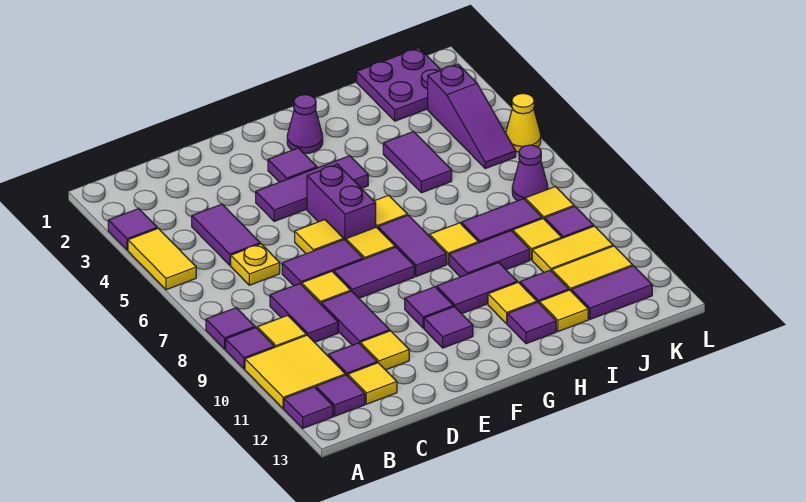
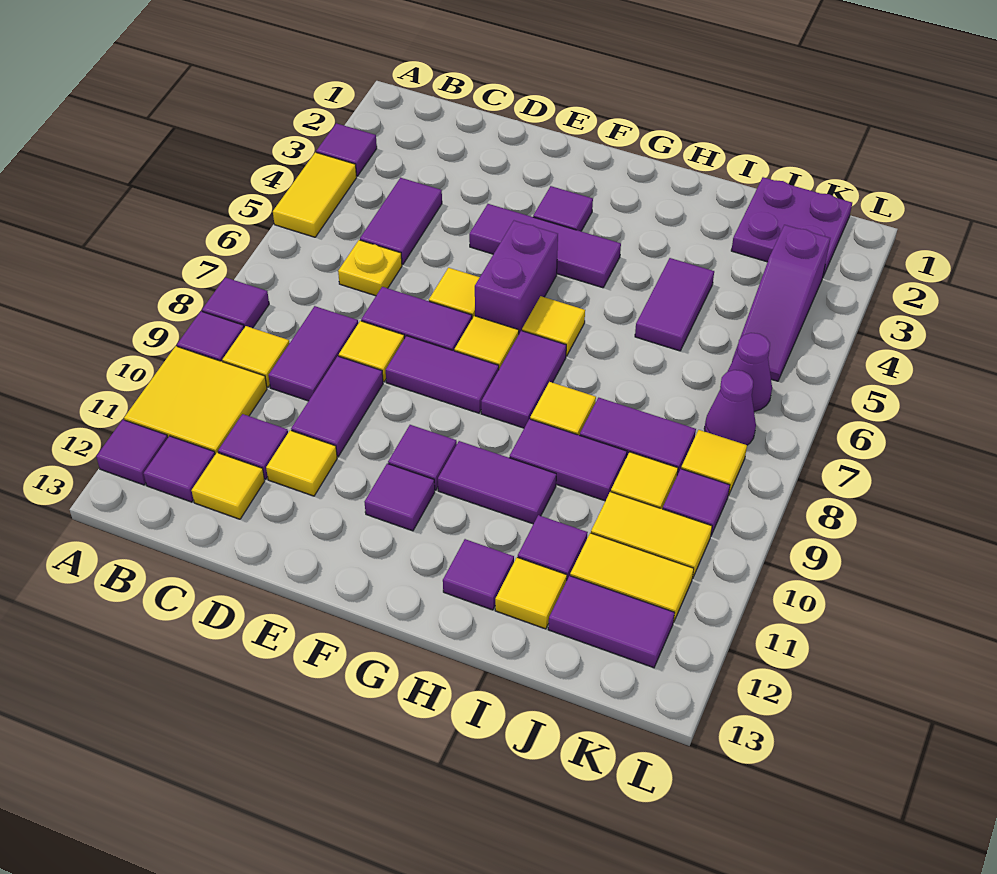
purple cone G2 level 1 -> purple cone K6 level 1
yellow tile H11 level 1 -> none
yellow cone L5 level 1 -> none

